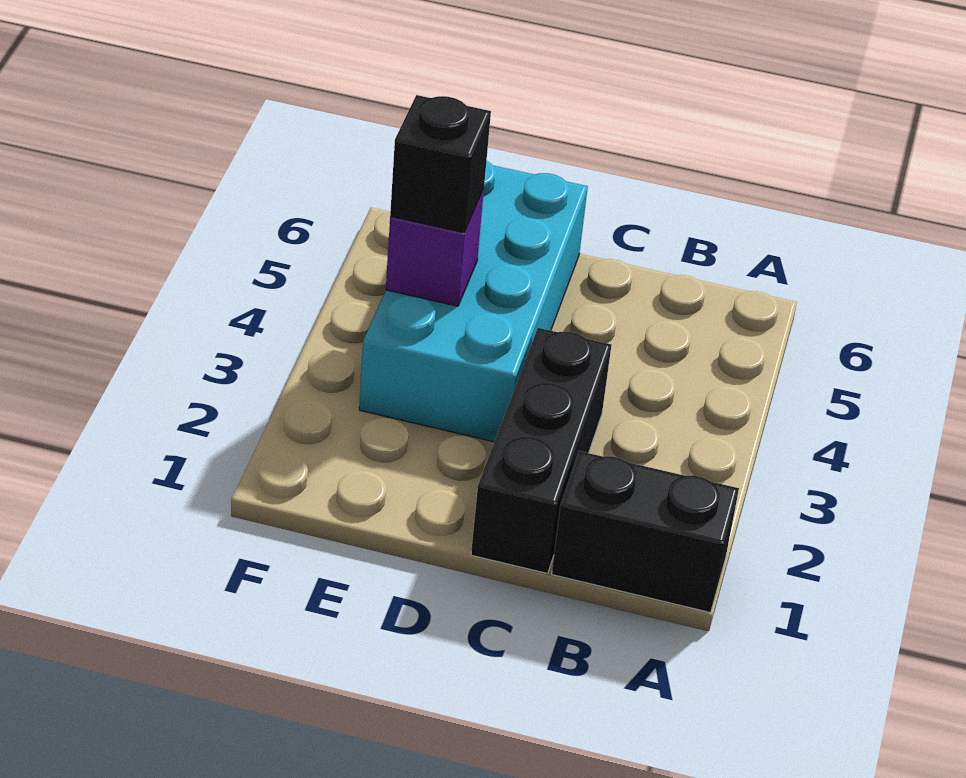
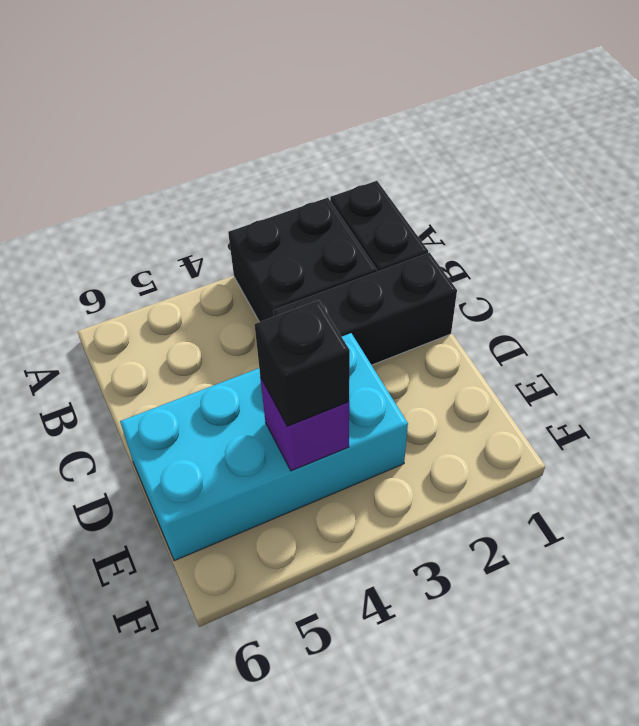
none -> black brick A2:B3 level 1

